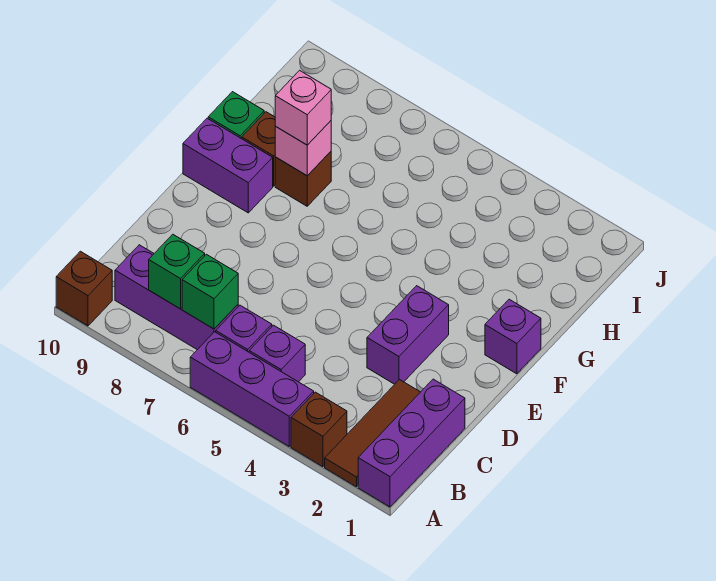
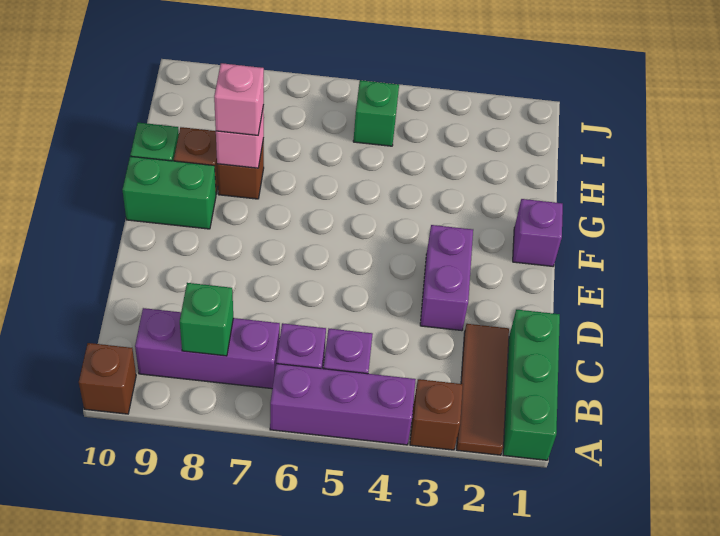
purple brick A1:C1 level 1 -> green brick A1:C1 level 1
green brick B7 level 2 -> green brick I5 level 1
purple brick F9:F10 level 1 -> green brick F9:F10 level 1

